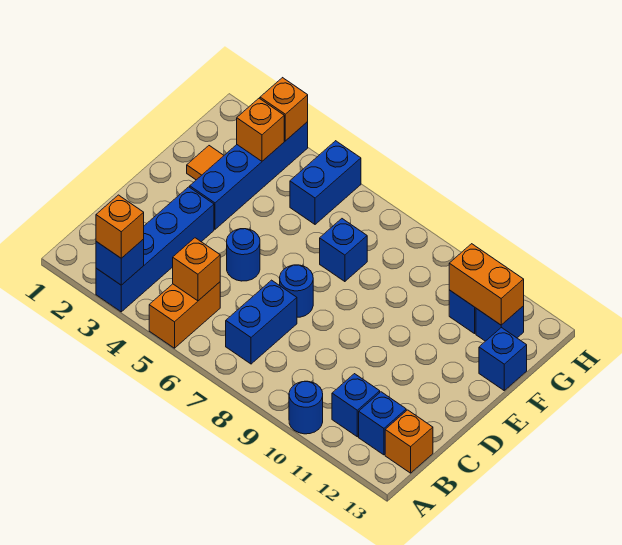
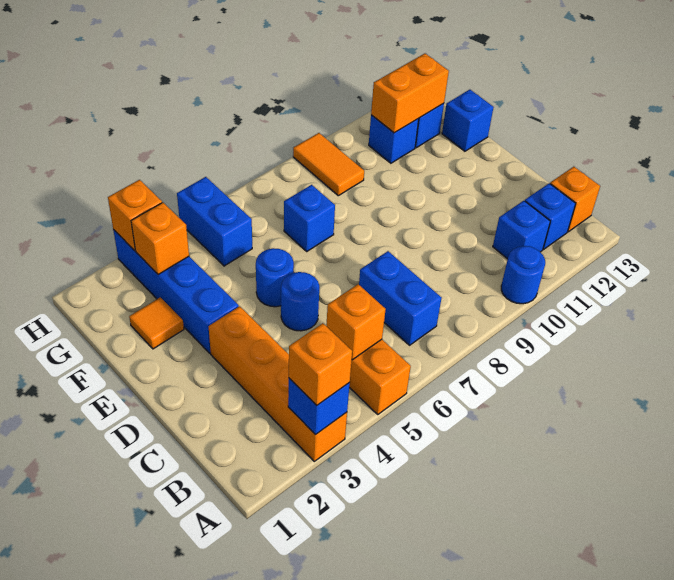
blue brick A3:D3 level 1 -> orange brick A3:D3 level 1
blue round brick D7 level 1 -> blue round brick E5 level 1
none -> orange tile G9:H9 level 1

